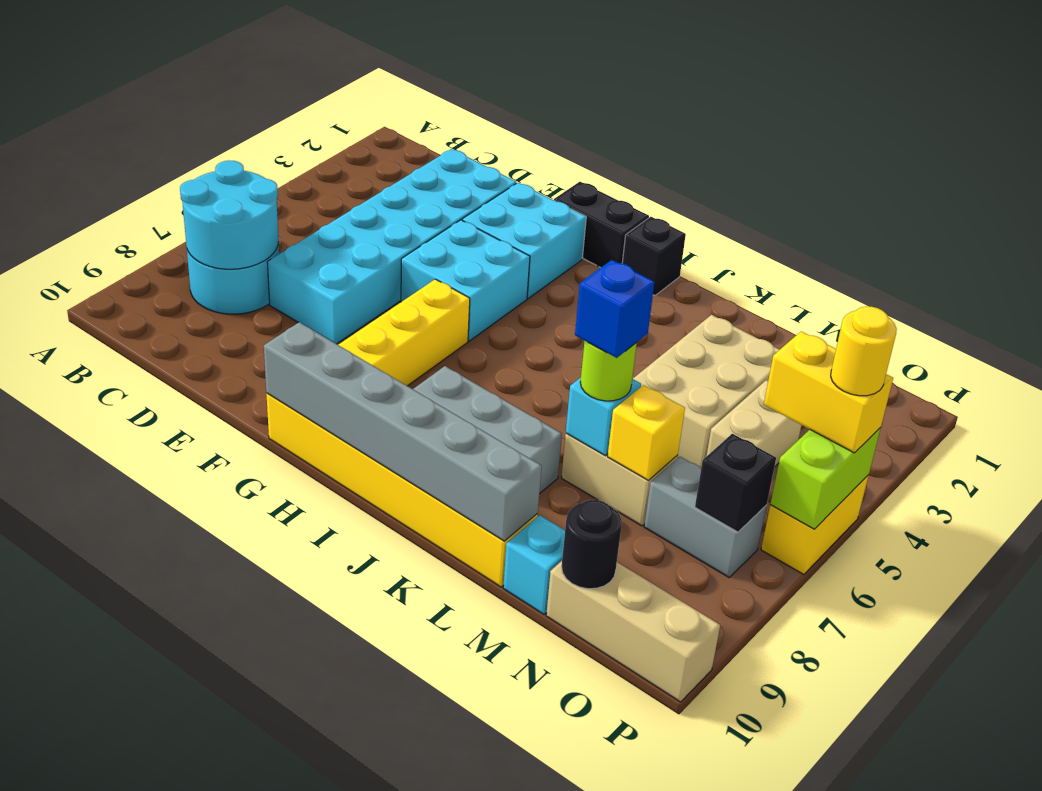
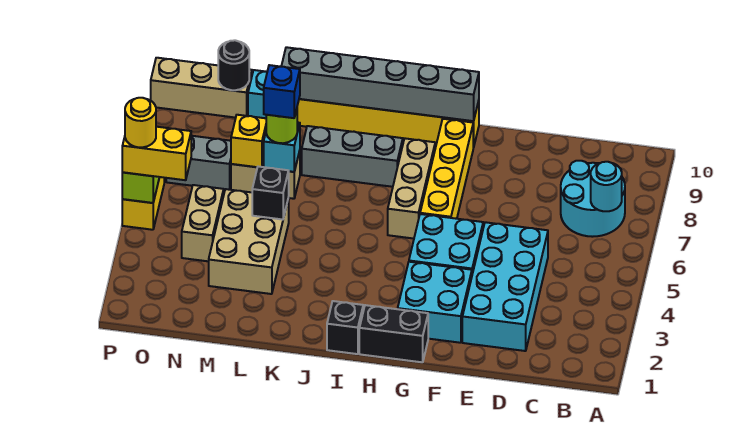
cyan round brick B7:C8 level 2 -> cyan round brick B7 level 2
cyan brick D2:E7 level 1 -> cyan brick D2:E5 level 1
none -> tan brick H6:H8 level 1
black brick O7 level 2 -> black brick L5 level 2

